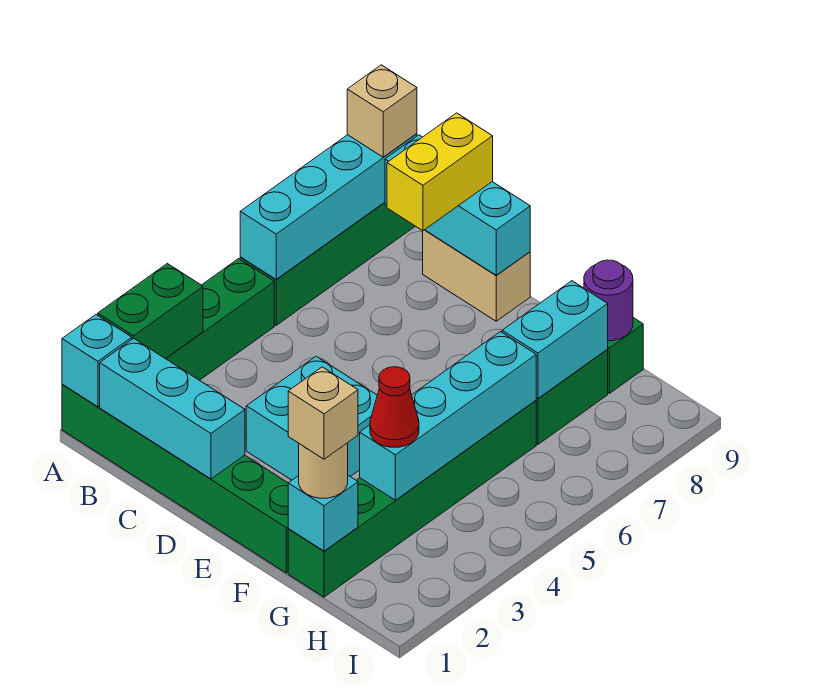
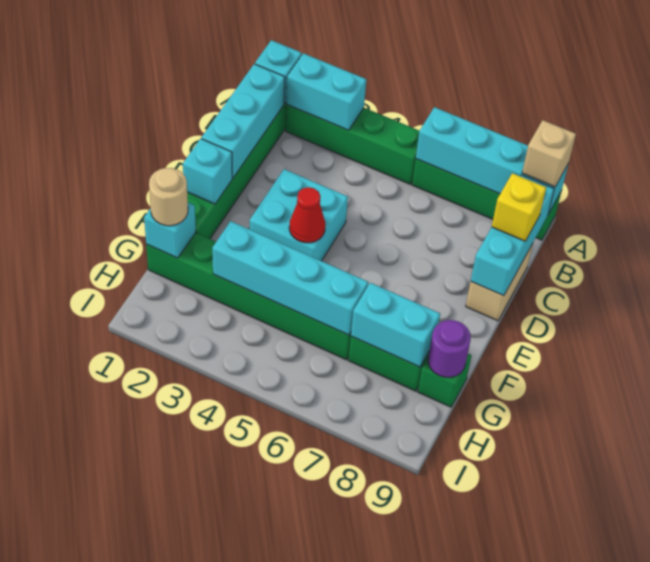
green brick A2:A3 level 2 -> cyan brick A2:A3 level 2
yellow brick C8:C9 level 3 -> yellow brick C9 level 3
none -> cyan brick E1 level 2
tan brick G1 level 4 -> none
red cone G3 level 3 -> red cone E4 level 2

